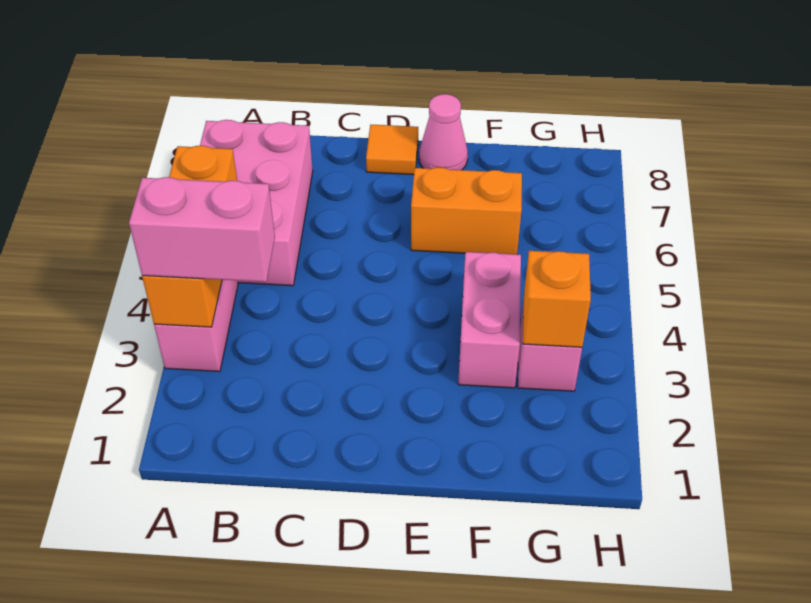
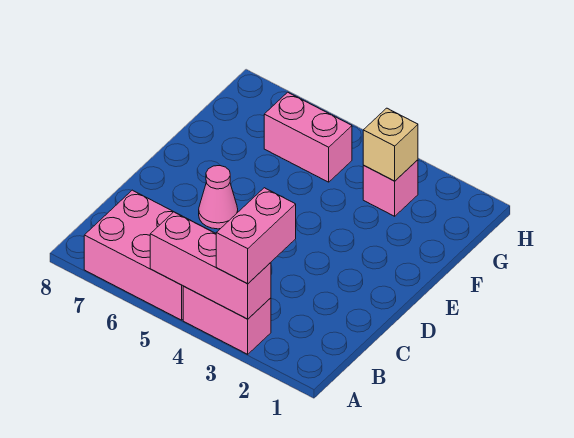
orange brick A3:A5 level 2 -> pink brick A3:A5 level 2
orange tile D8 level 1 -> none
orange brick E6:F6 level 1 -> none
pink cone E8 level 1 -> pink cone D6 level 1
pink brick F3:F4 level 1 -> pink brick G5:G6 level 1
orange brick G3 level 2 -> tan brick G3 level 2

